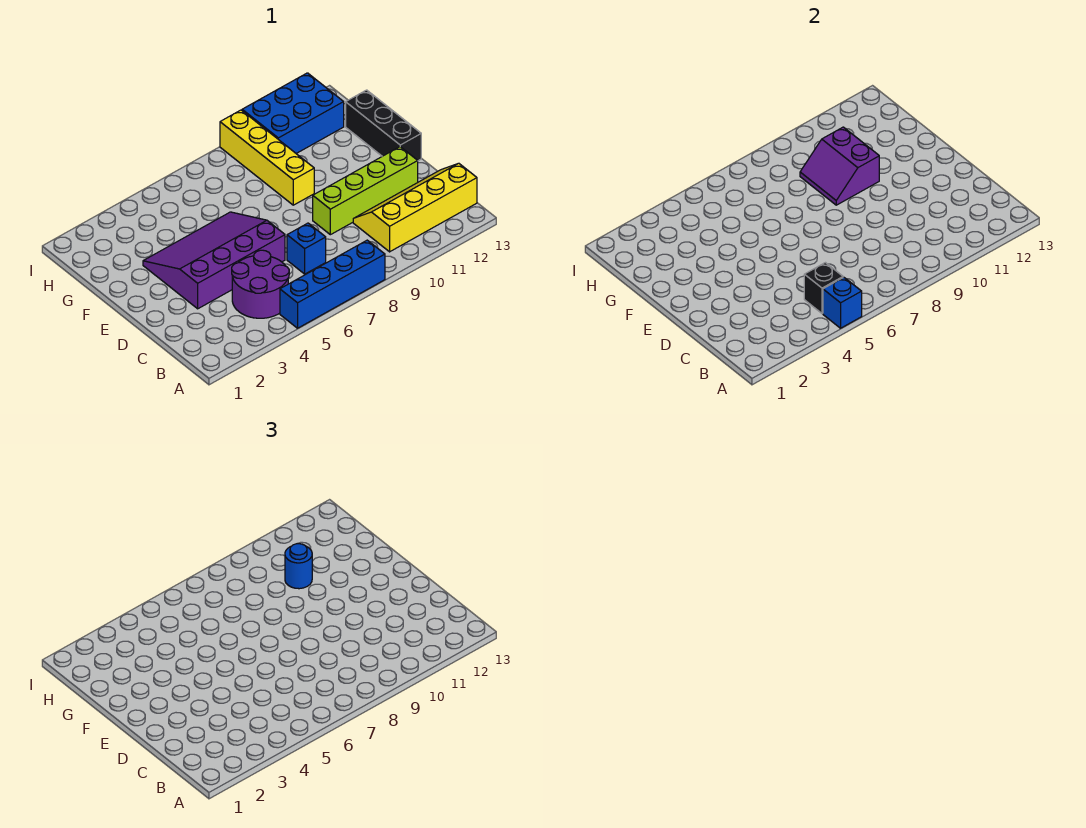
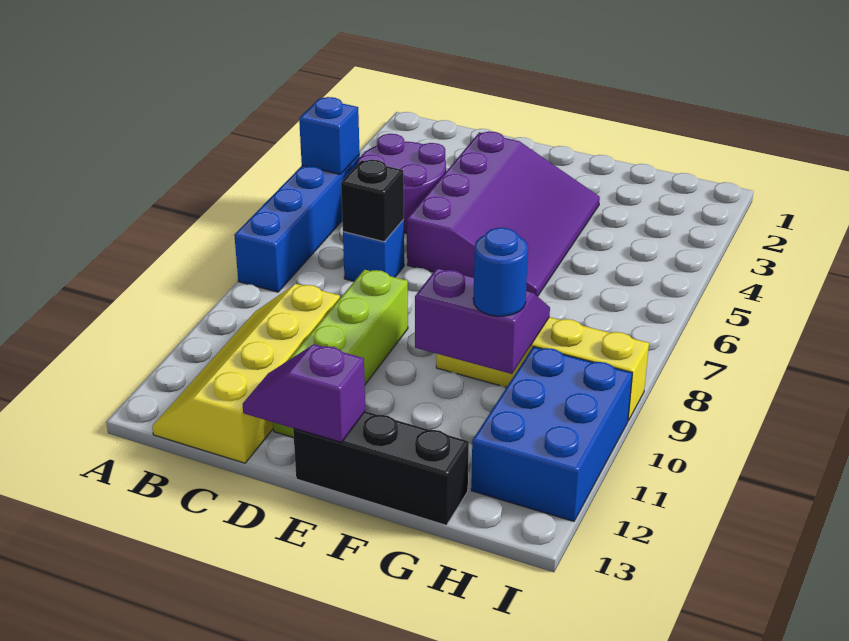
black brick B5 level 2 -> black brick C7 level 2
yellow slope B10:C13 level 1 top B -> yellow slope B10:C13 level 1 top C
none -> purple slope D13:E13 level 2 top E

